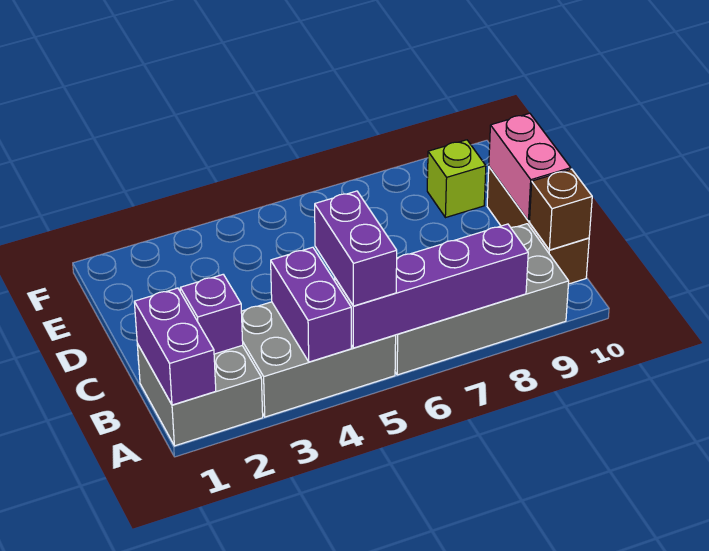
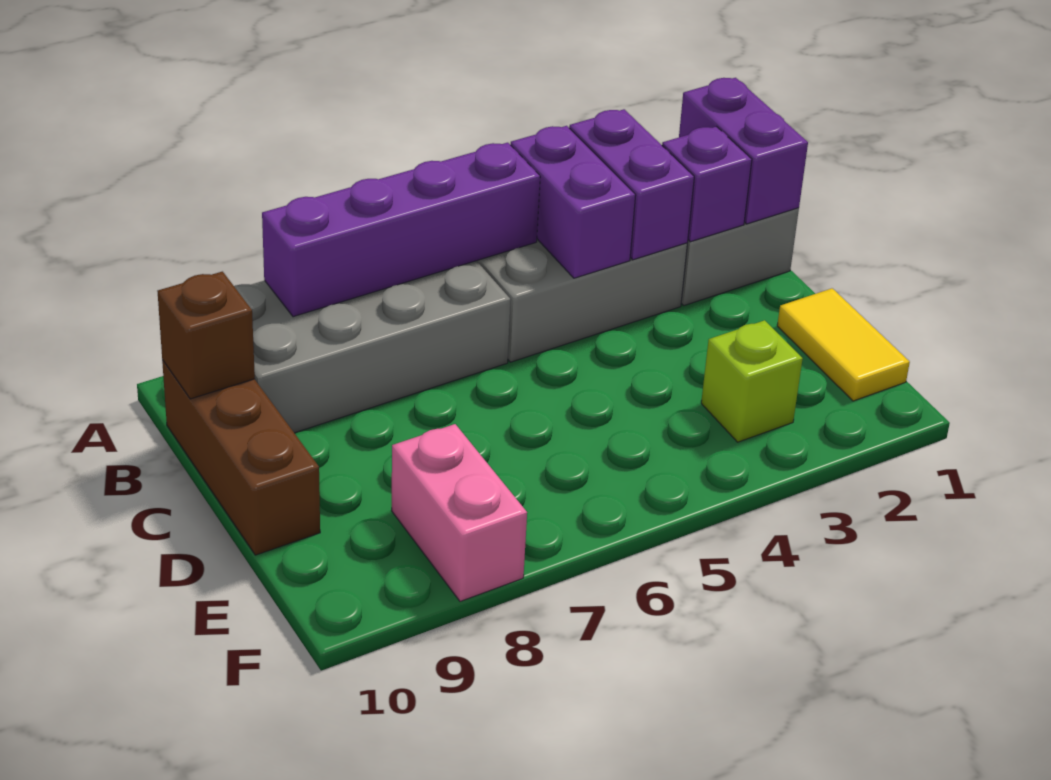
purple brick A5:B5 level 3 -> purple brick A3:B3 level 2
pink brick C10:D10 level 2 -> pink brick E8:F8 level 1
none -> yellow tile D1:E1 level 1
lime brick E9 level 1 -> lime brick E3 level 1

